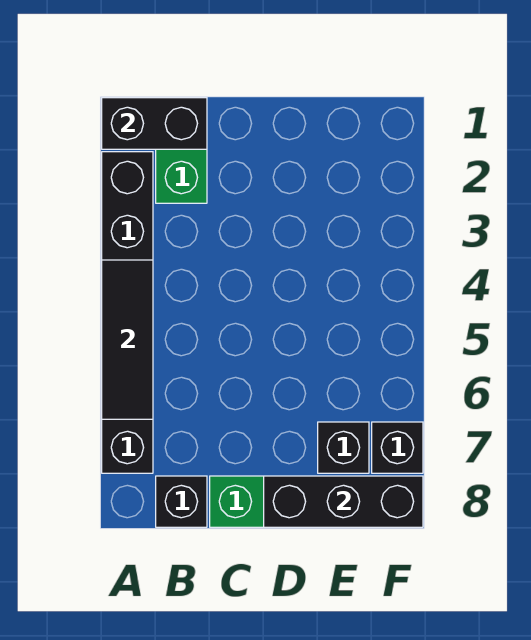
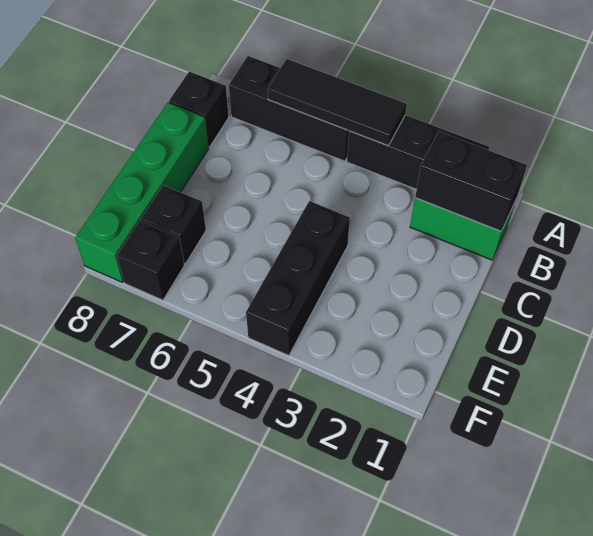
black brick A1:B1 level 2 -> black brick B1:B2 level 2
black brick D8:F8 level 2 -> black brick D4:F4 level 1

